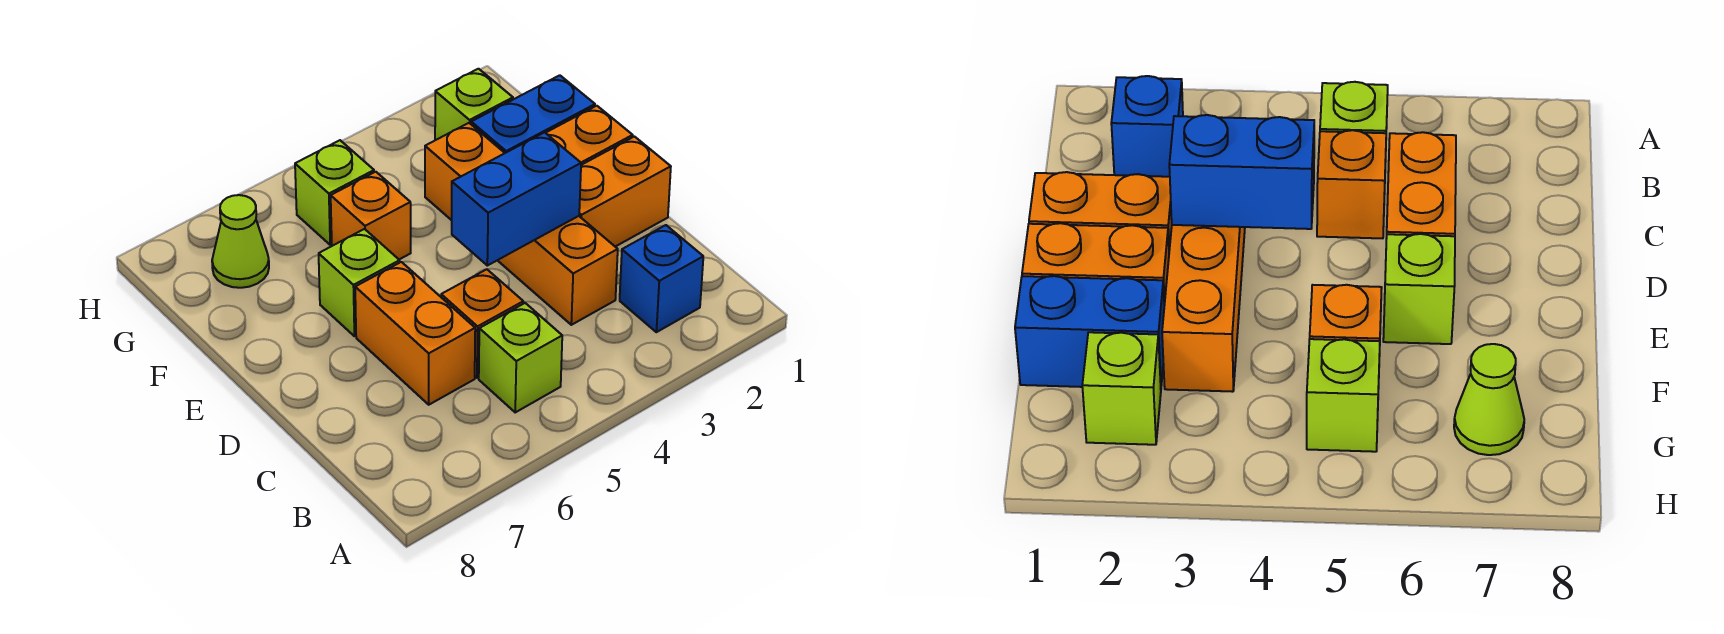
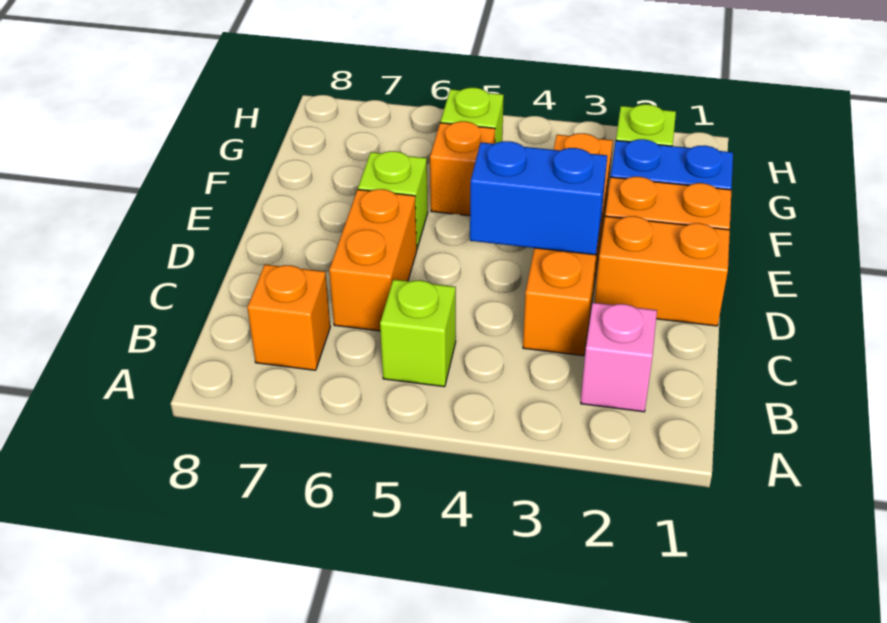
blue brick B2 level 1 -> pink brick B2 level 1
orange brick C5 level 1 -> orange brick B7 level 1
lime cone G7 level 1 -> none

